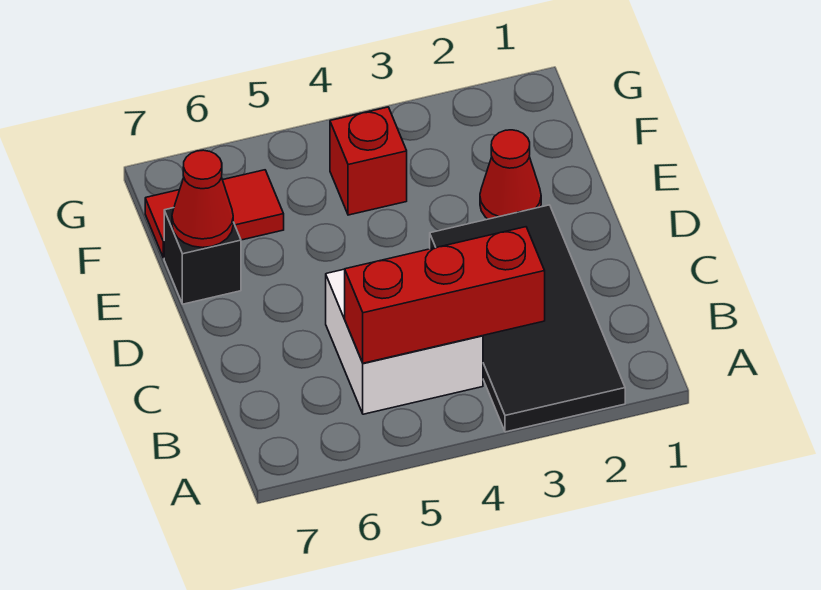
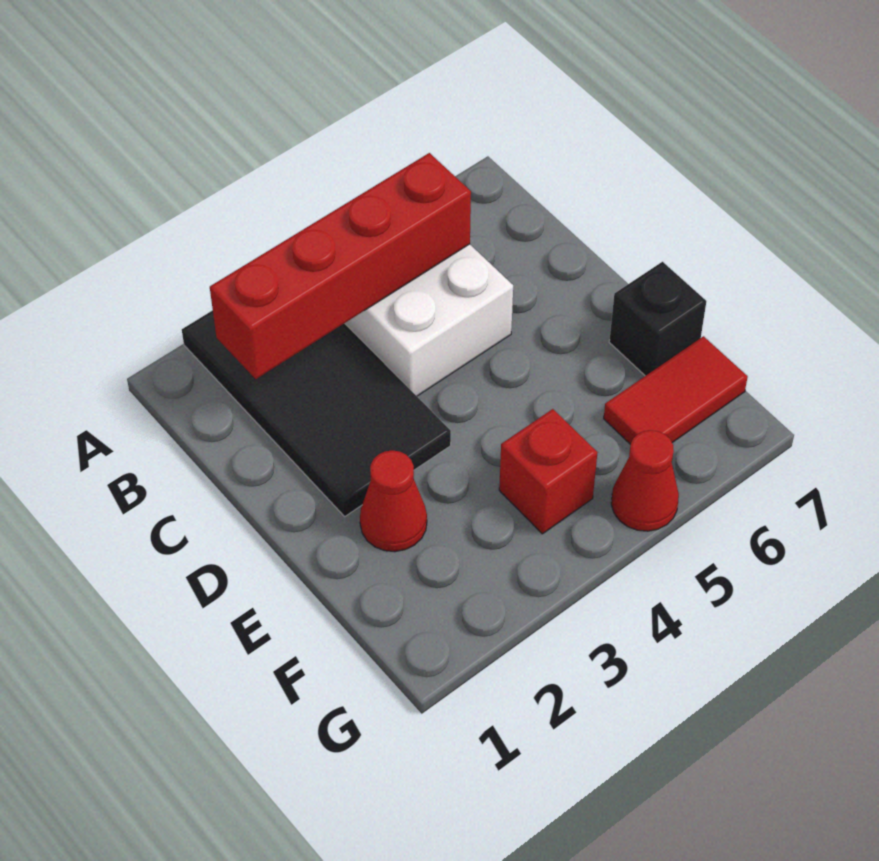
red brick B3:B5 level 2 -> red brick B2:B5 level 2
red cone E7 level 2 -> red cone G5 level 1

